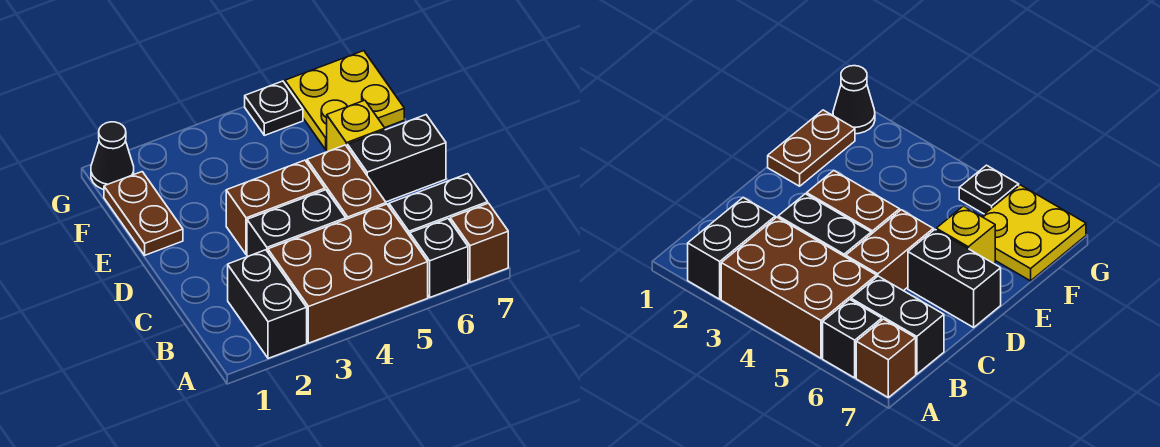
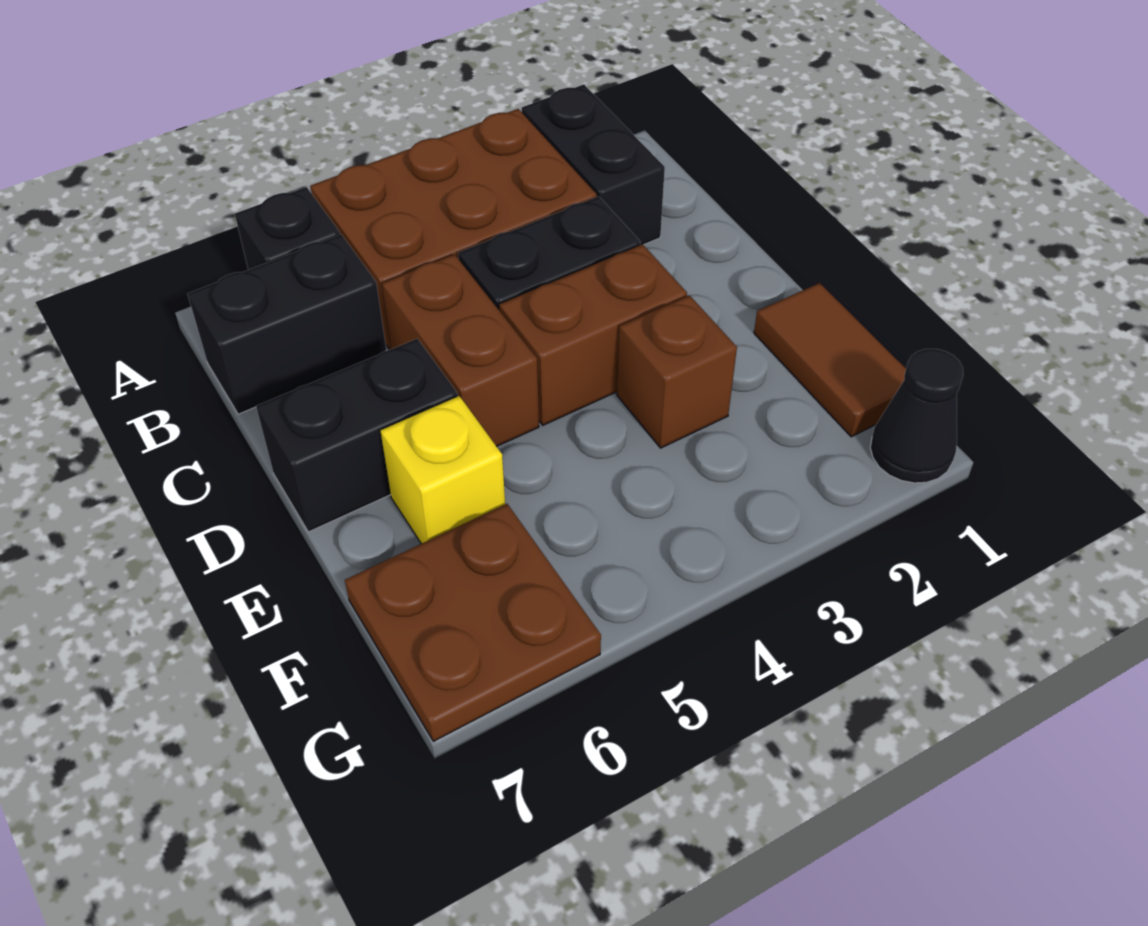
brown brick A7 level 1 -> brown brick E3 level 1
brown plate E1:F1 level 1 -> brown tile E1:F1 level 1
yellow plate F6:G7 level 1 -> brown plate F6:G7 level 1
black plate G5 level 1 -> none

